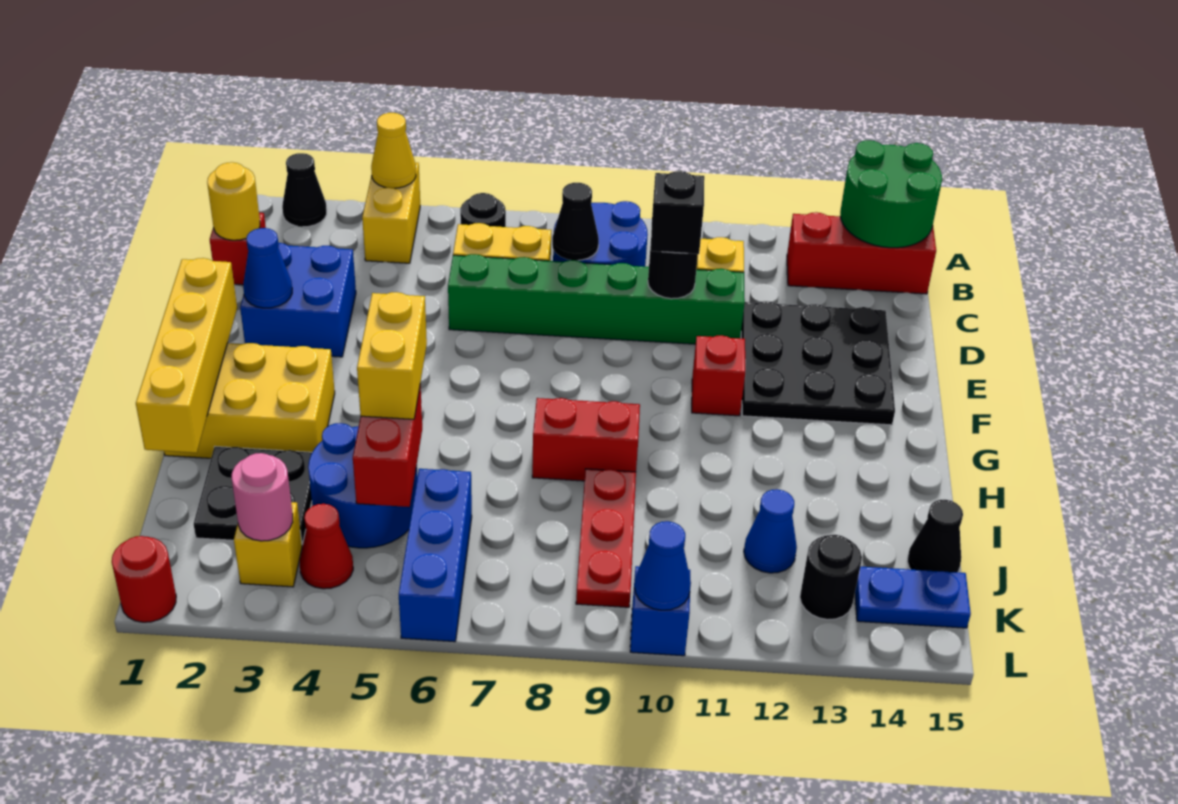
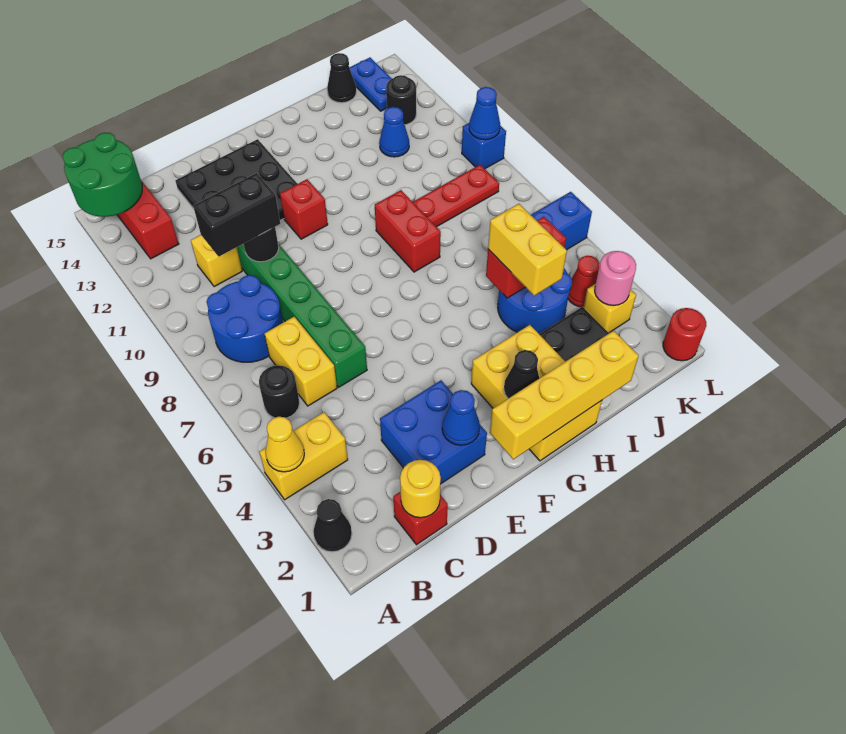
black cone C8 level 2 -> black cone G2 level 2
black brick D10 level 3 -> black brick C10:D10 level 3
yellow brick H5:I5 level 3 -> yellow brick I4:I5 level 3

